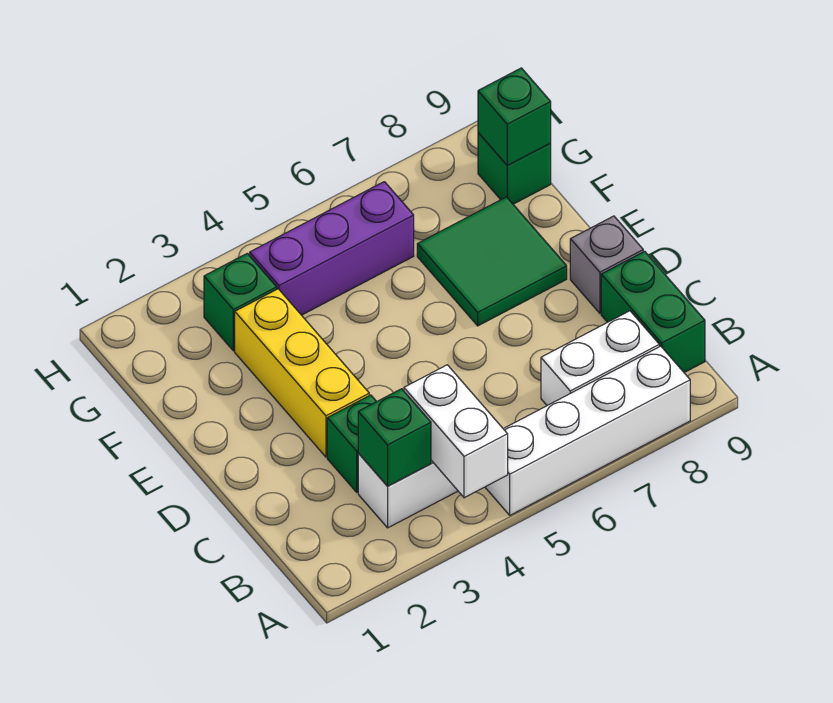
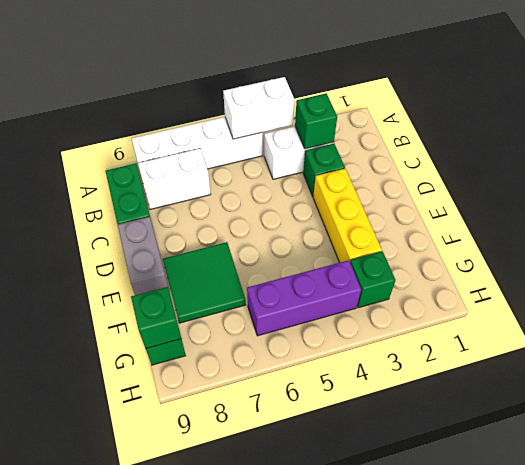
white brick A4:B4 level 2 -> white brick A4:A5 level 2
grey brick D9 level 1 -> grey brick D9:E9 level 1

